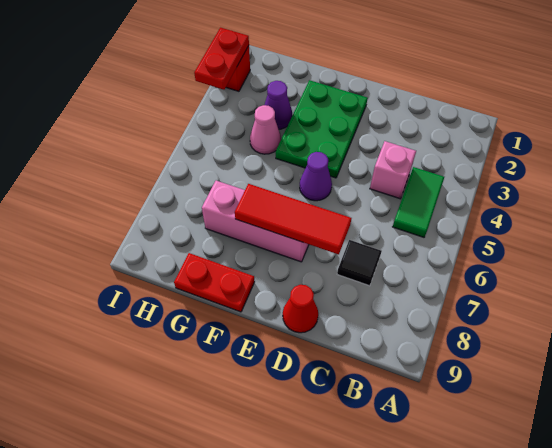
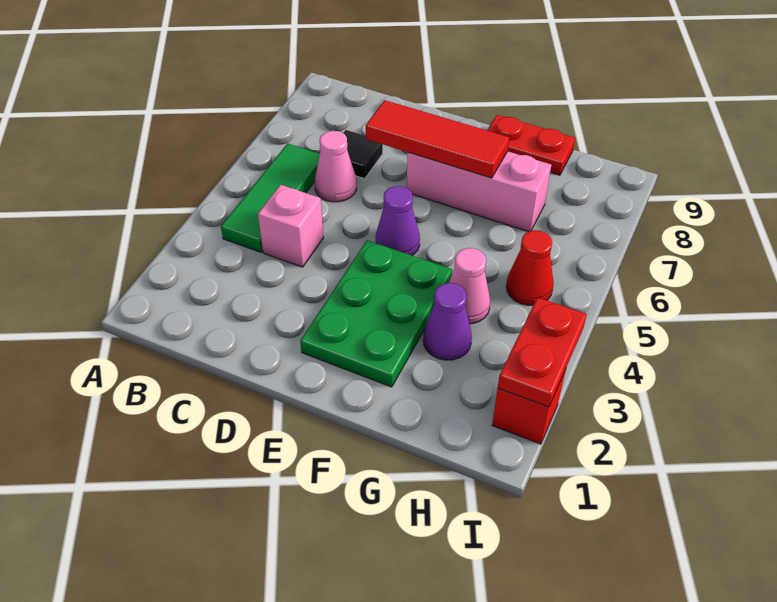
green tile B4:B5 level 1 -> green tile B4:B6 level 1
none -> pink cone C6 level 1
red cone D9 level 1 -> red cone H5 level 1

